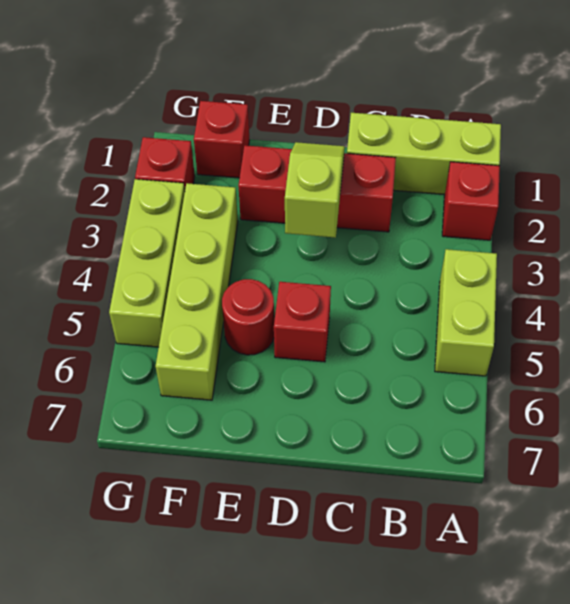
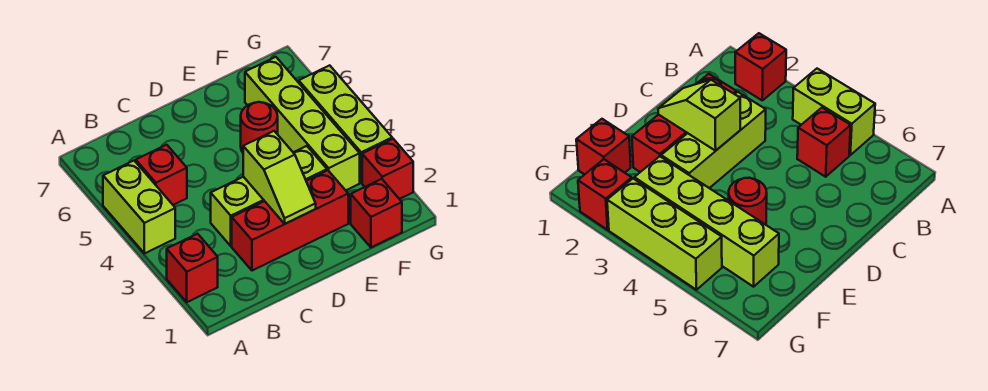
lime brick A1:C1 level 1 -> lime brick C3:E3 level 1
red brick D5 level 1 -> red brick B5 level 1

